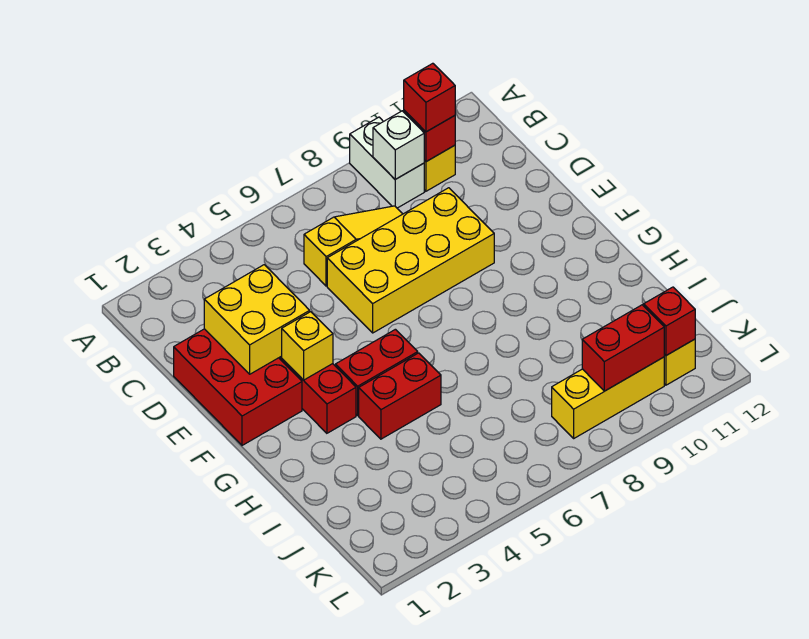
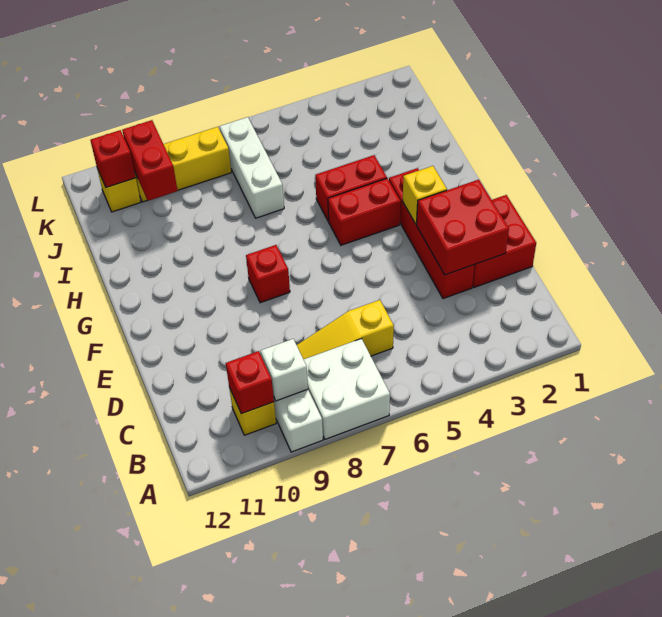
none -> white brick A7:B8 level 1
red brick B10 level 3 -> red brick F8 level 1
red brick D1:F2 level 1 -> red brick D1:E2 level 1
yellow brick D2:E3 level 2 -> red brick D2:E3 level 2
yellow brick D6:E9 level 1 -> none
none -> white brick I7:K7 level 1
red brick K9:K10 level 2 -> red brick J10:K10 level 2

